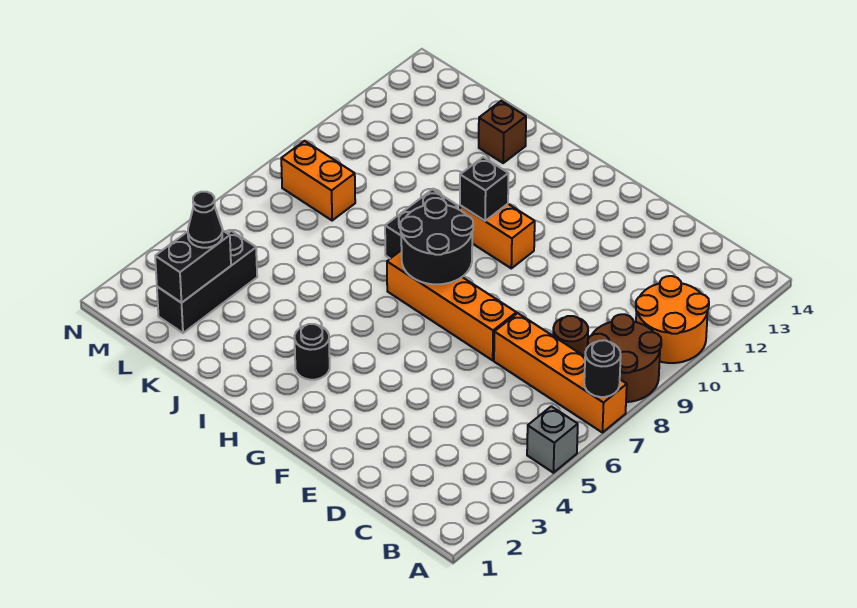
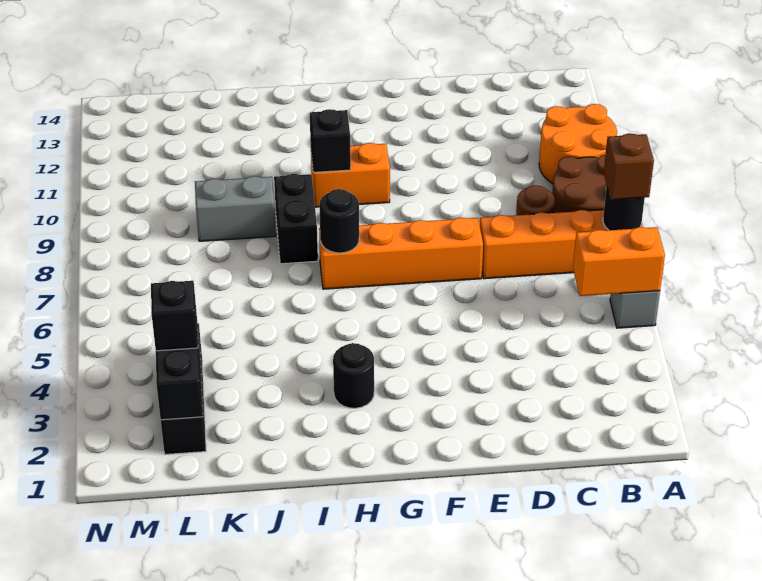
black round brick G7:H8 level 2 -> black round brick H7 level 2
none -> grey brick J9:K9 level 1
brown brick J13 level 1 -> brown brick A7 level 3
black cone L3 level 3 -> black brick L3 level 3
orange brick L8:M8 level 1 -> orange brick A5:B5 level 2

